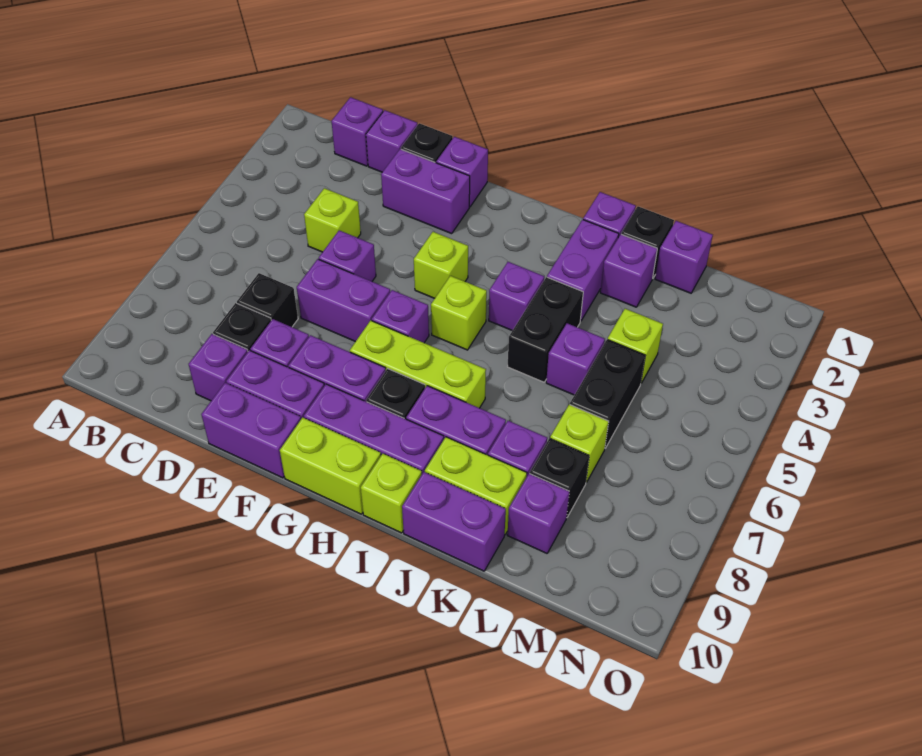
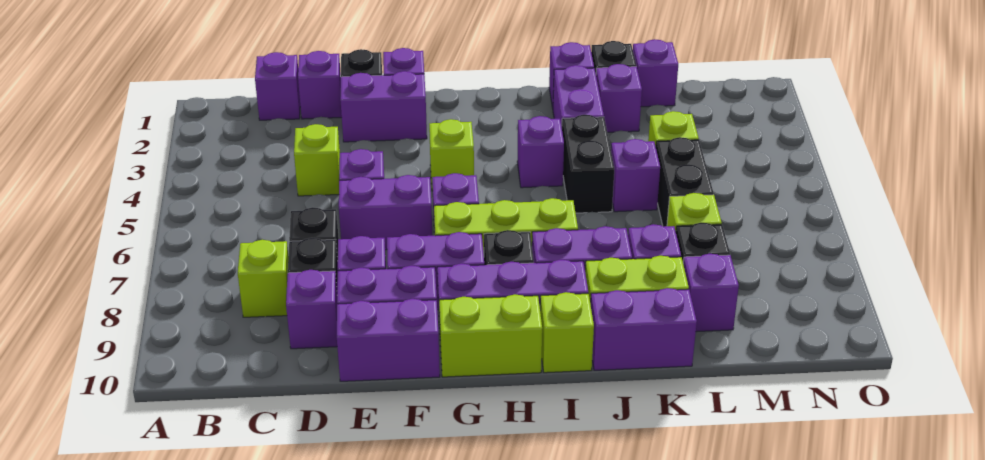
lime brick H5 level 1 -> lime brick C8 level 1

